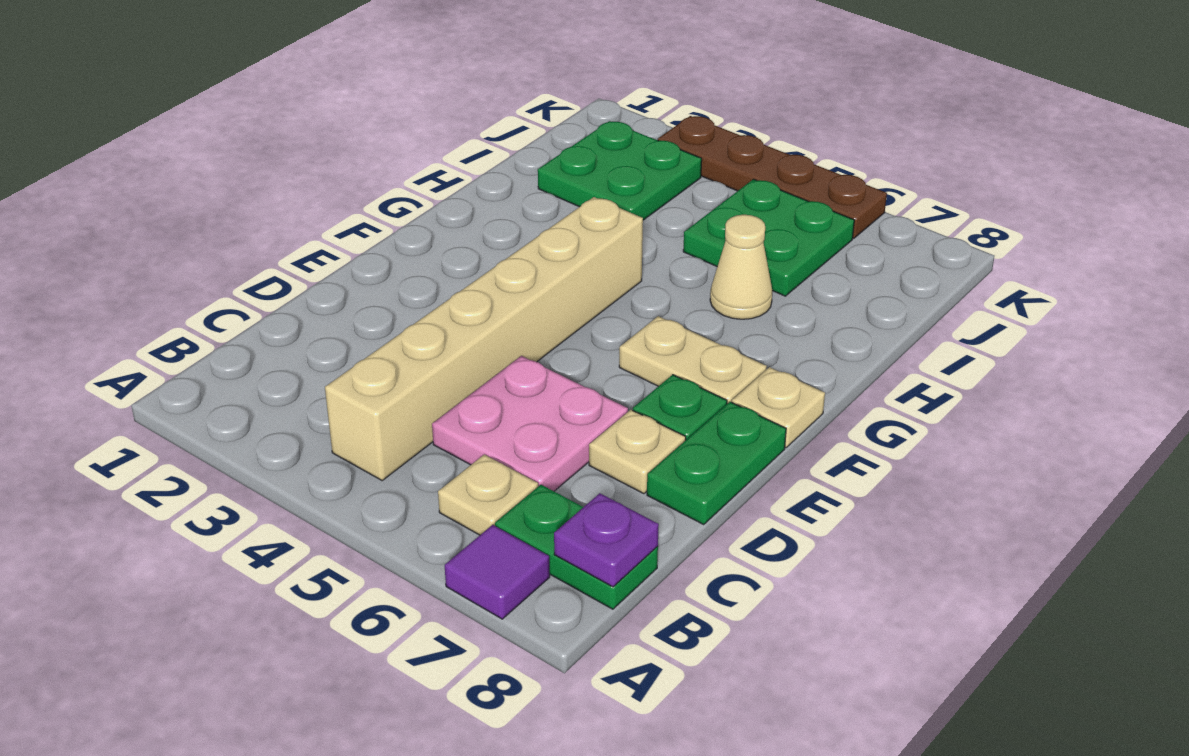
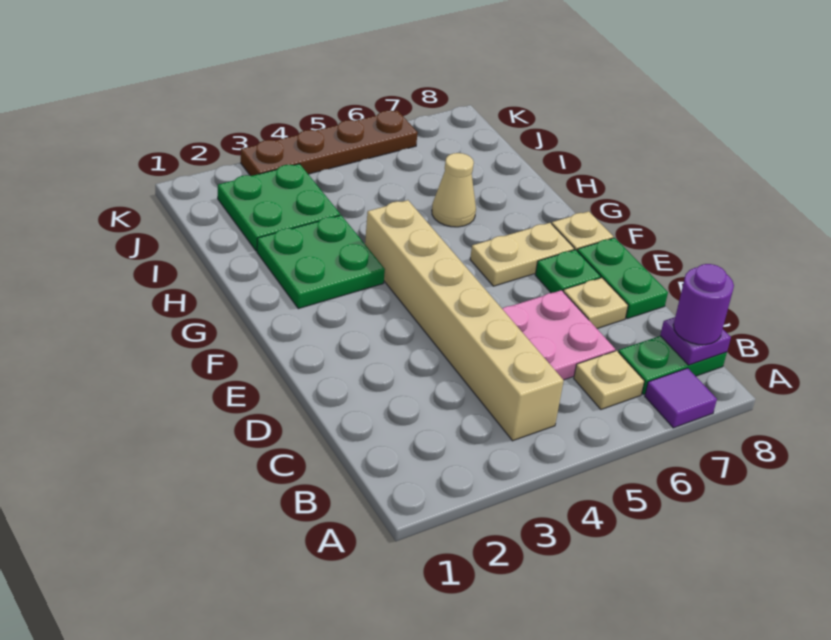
none -> purple round brick B8 level 3
green plate I5:J6 level 1 -> green plate G2:H3 level 1

